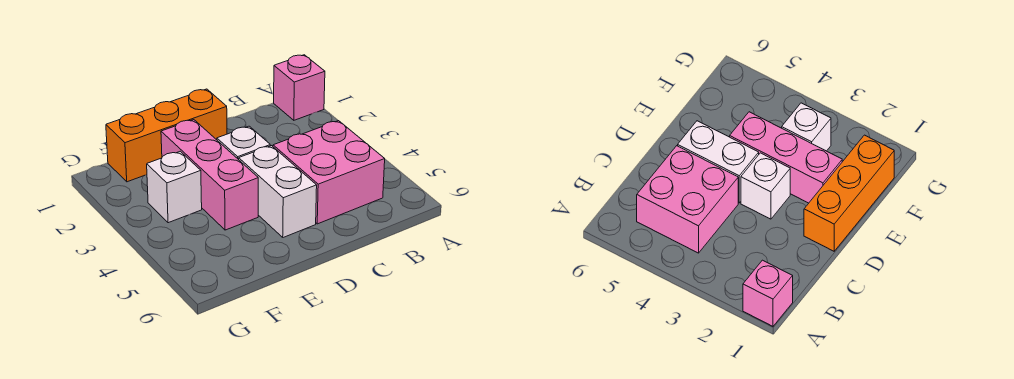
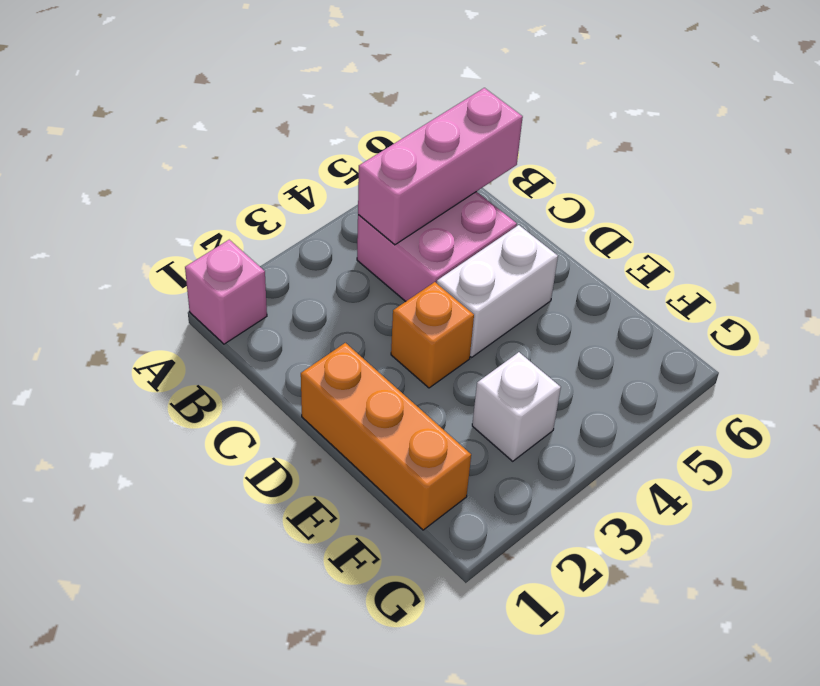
white brick D3 level 1 -> orange brick D3 level 1
pink brick E2:E4 level 1 -> pink brick B4:B6 level 2

